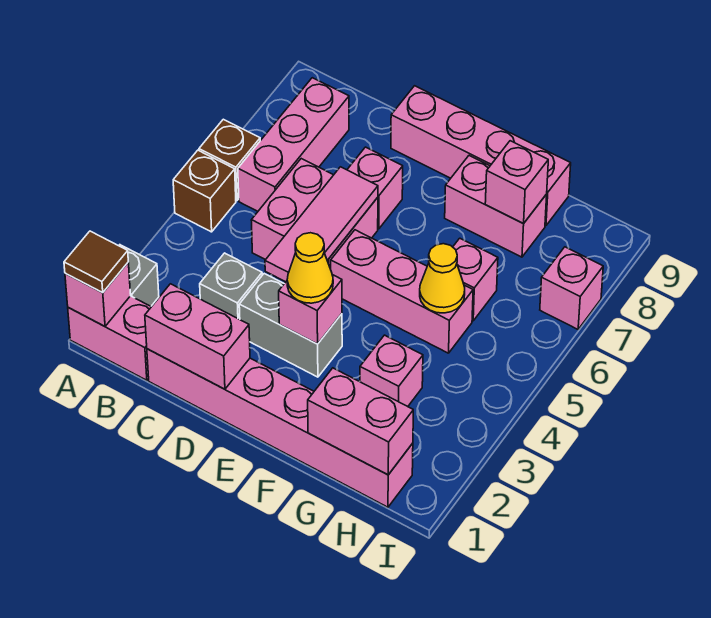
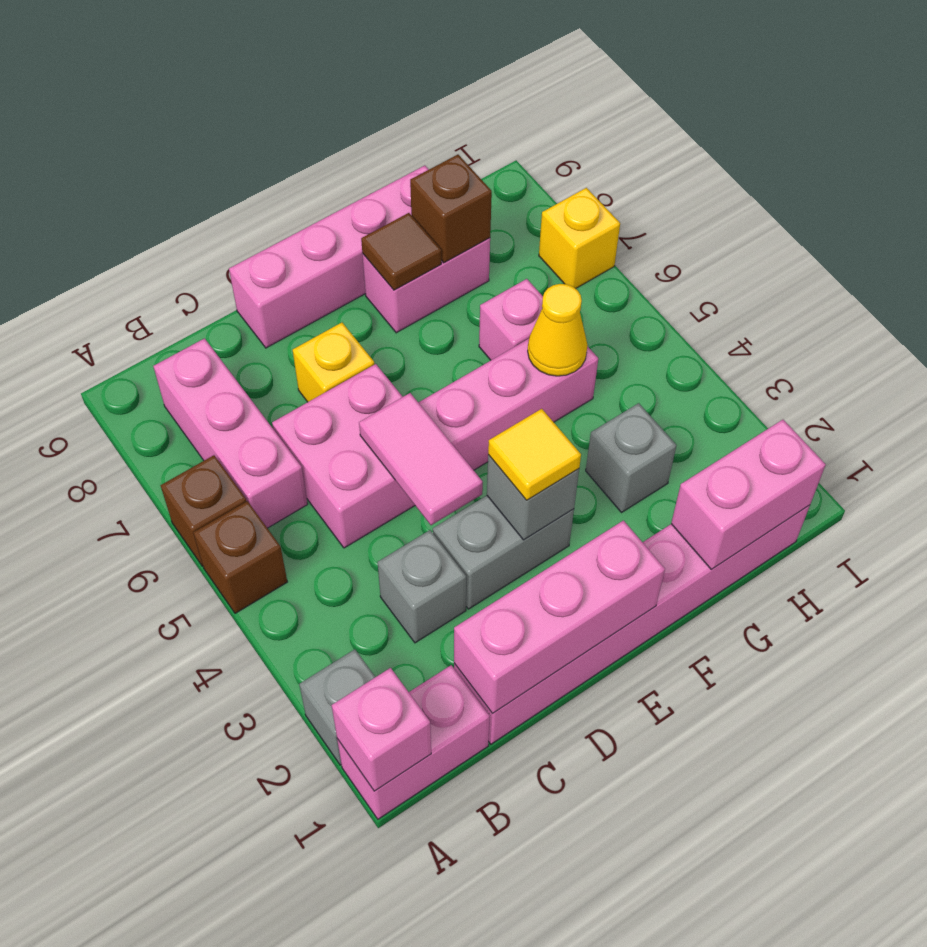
brown tile A1 level 3 -> brown tile F8 level 2
pink brick C1:D1 level 2 -> pink brick C1:E1 level 2
pink tile D4:D6 level 2 -> pink tile D4:D5 level 2
pink brick D7 level 1 -> yellow brick D7 level 1
pink brick E3 level 2 -> grey brick E3 level 2
yellow cone E3 level 3 -> yellow tile E3 level 3
pink brick G3 level 1 -> grey brick G3 level 1
pink brick G8 level 2 -> brown brick G8 level 2
pink brick I7 level 1 -> yellow brick I7 level 1

